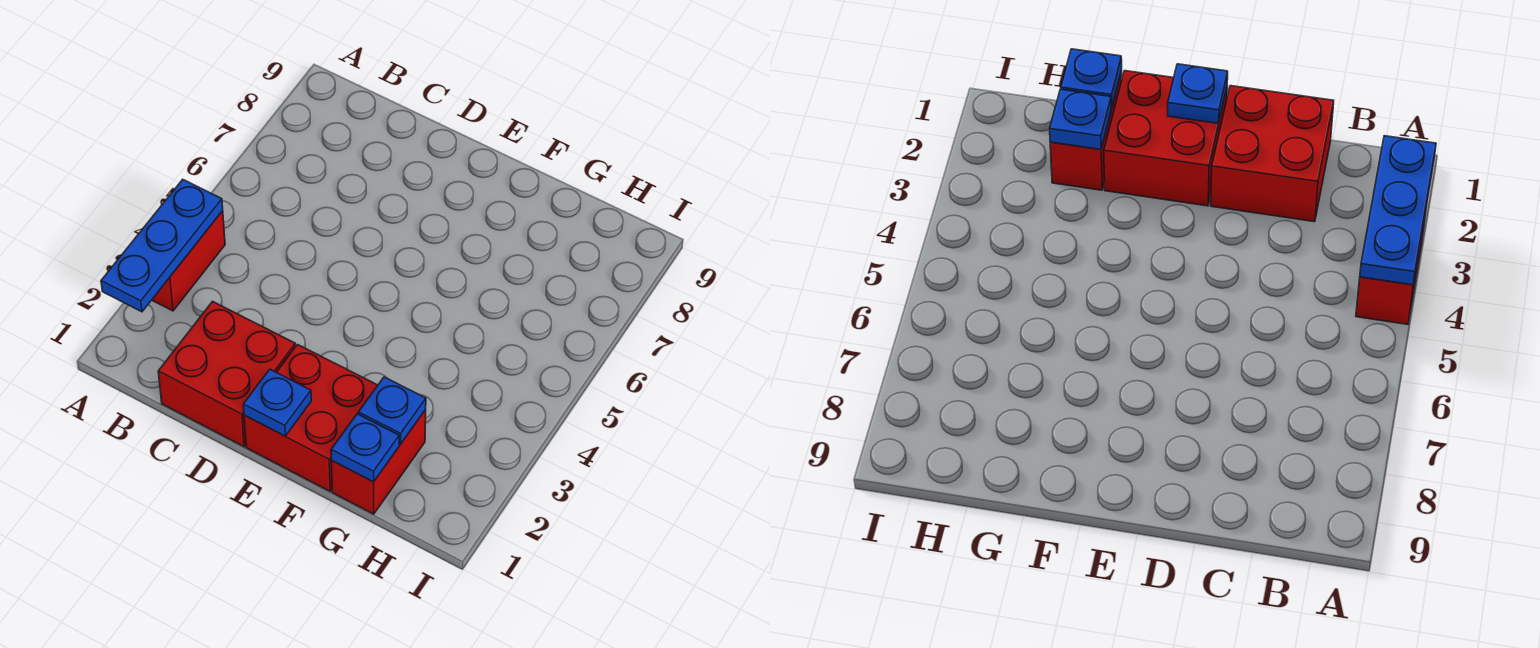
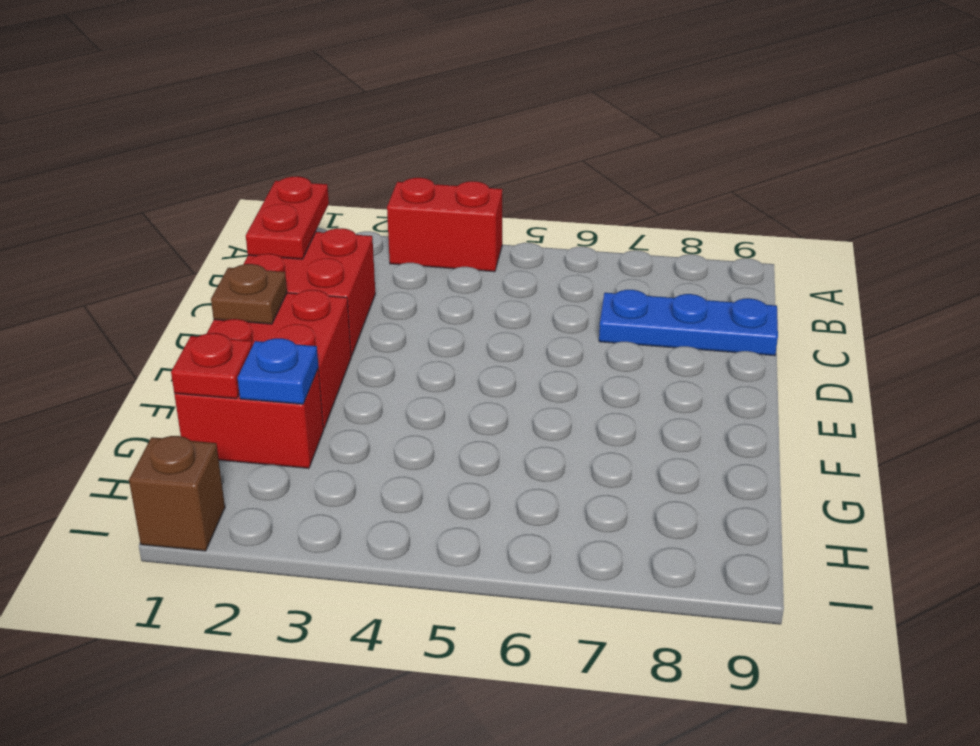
blue plate A2:A4 level 2 -> blue plate C7:C9 level 1
none -> red plate B1:C1 level 2
blue plate E1 level 2 -> brown plate E1 level 2
blue plate G1 level 2 -> red plate G1 level 2
none -> brown brick I1 level 1

